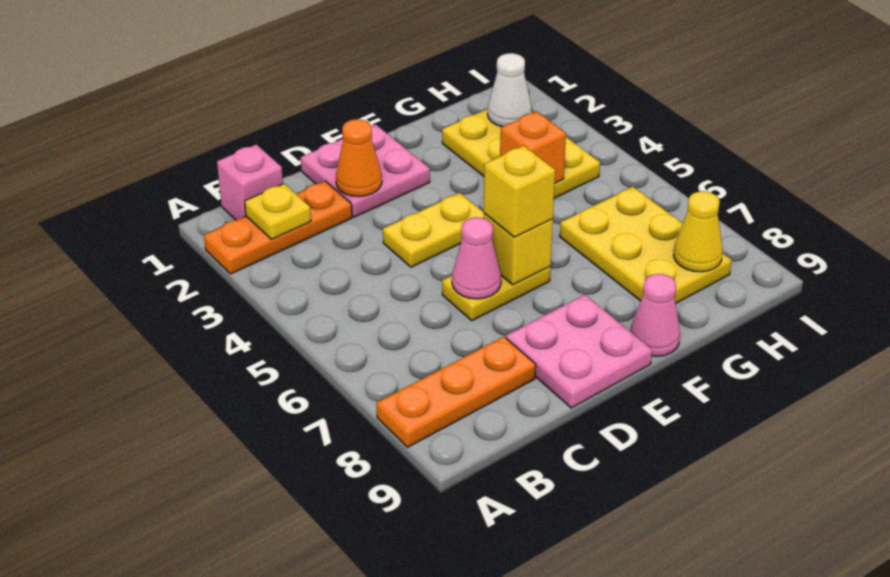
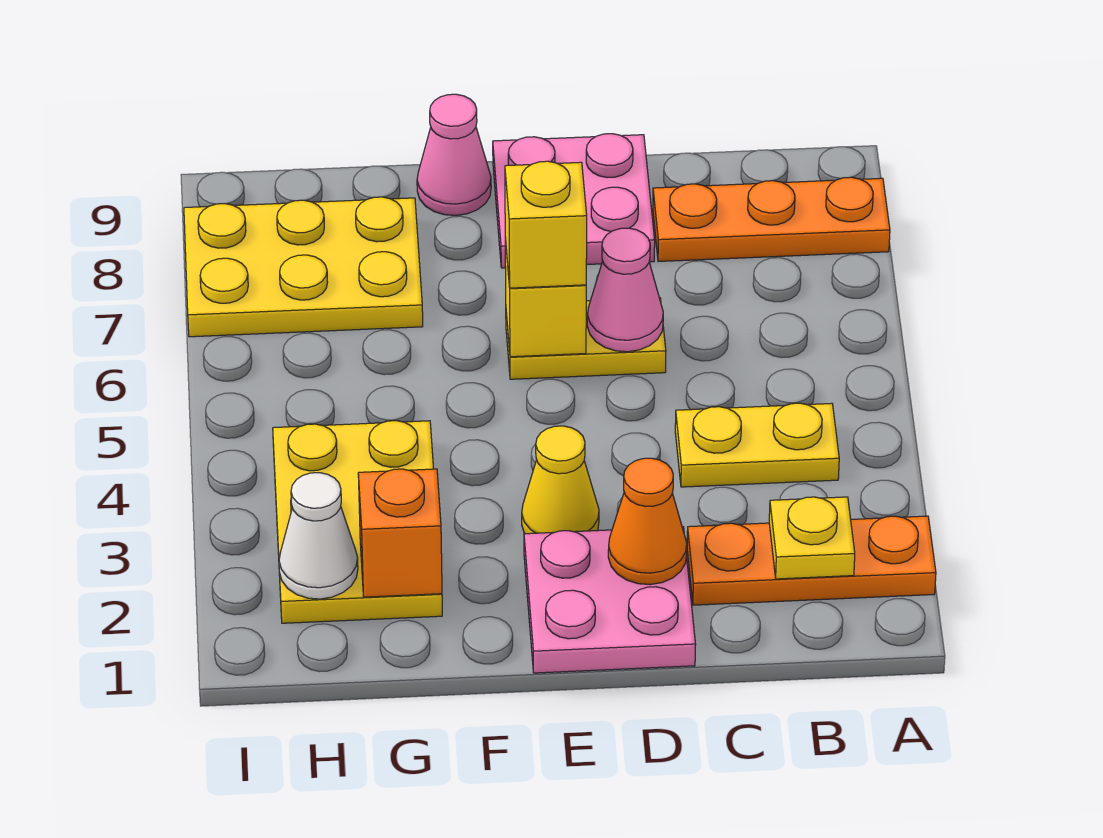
pink brick B1 level 1 -> none
yellow plate D4:E4 level 1 -> yellow plate B4:C4 level 1
orange brick G4 level 2 -> orange brick G2 level 2
yellow plate G6:H8 level 1 -> yellow plate G7:I8 level 1
yellow cone H8 level 2 -> yellow cone E3 level 1

